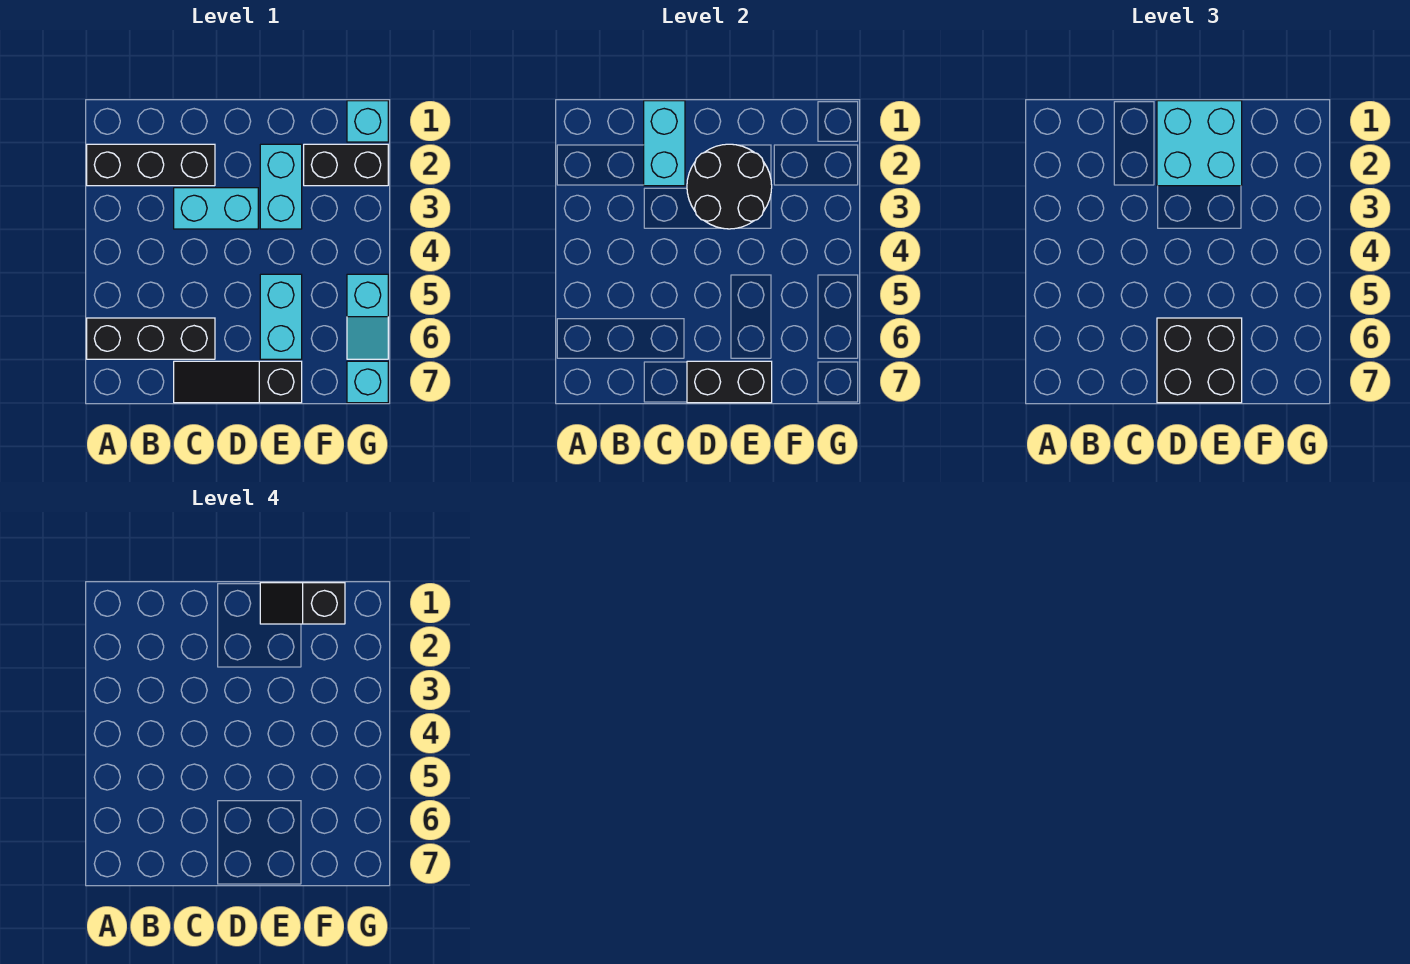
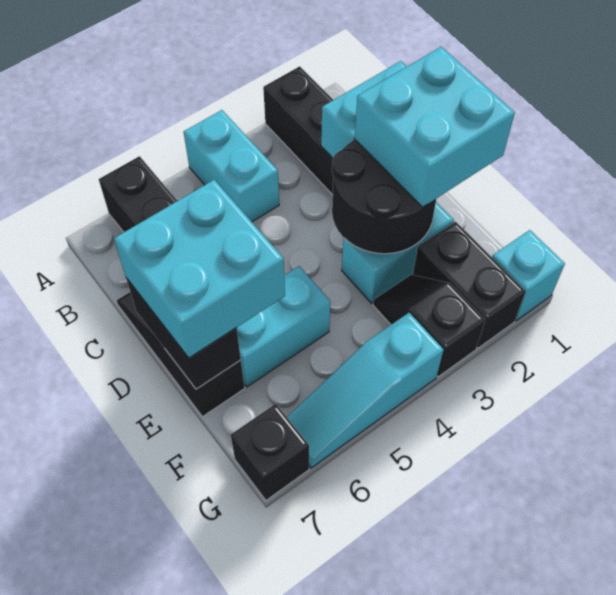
cyan brick C3:D3 level 1 -> cyan brick A4:B4 level 1
black brick D6:E7 level 3 -> cyan brick D6:E7 level 3
black slope E1:F1 level 4 top F -> black slope F3:G3 level 1 top G
cyan slope G5:G6 level 1 top 5 -> cyan slope G4:G6 level 1 top 4
cyan brick G7 level 1 -> black brick G7 level 1

